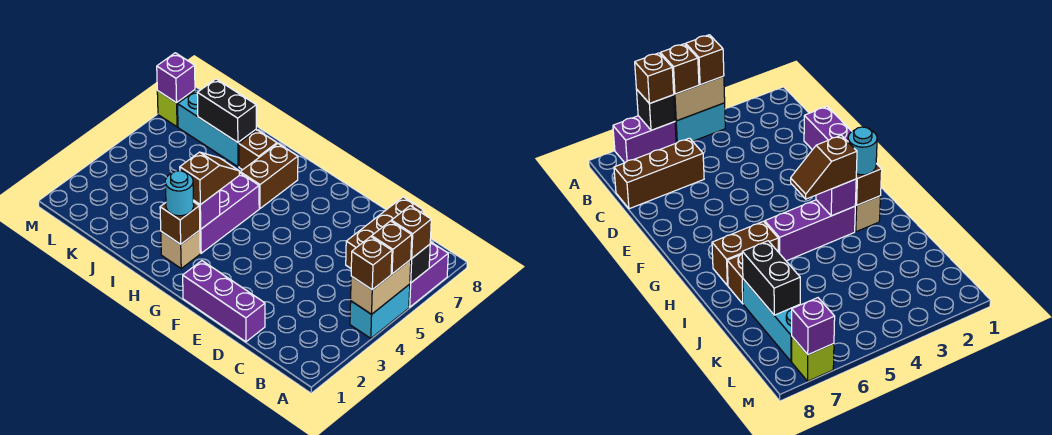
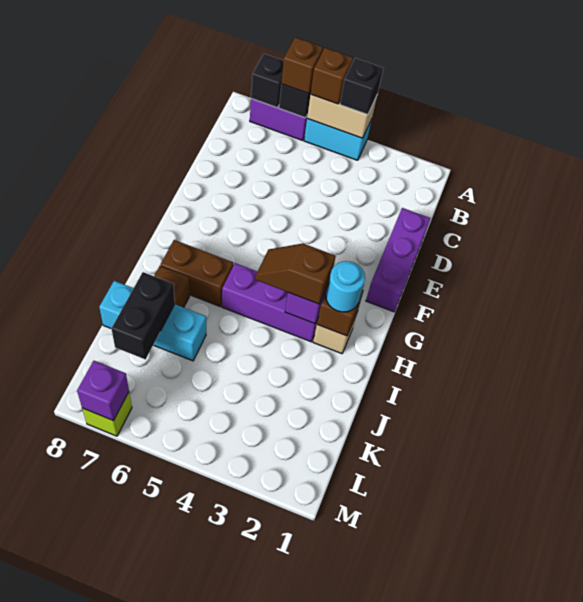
brown brick A4 level 3 -> black brick A4 level 3
none -> black brick A7 level 2
brown brick C6:C8 level 1 -> none
cyan brick J7:L7 level 1 -> cyan brick J6:J8 level 1

